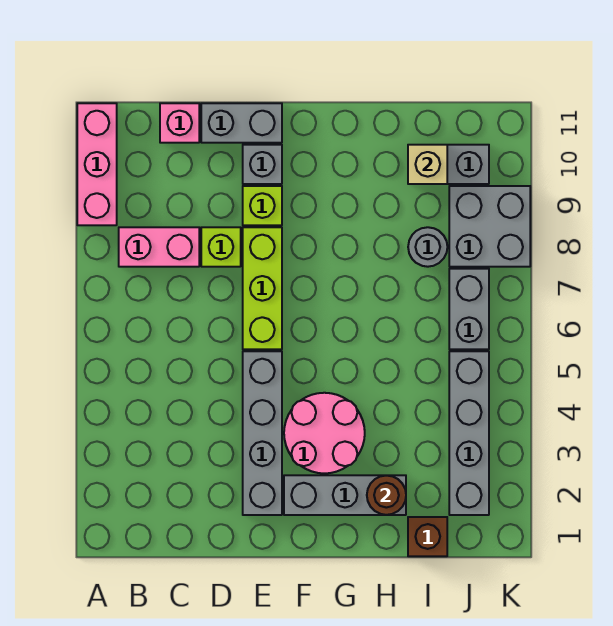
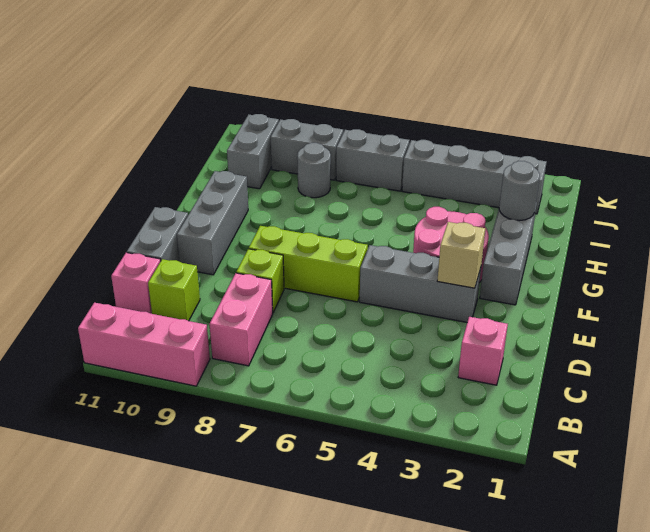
none -> pink brick C2 level 1
grey brick E2:E5 level 1 -> grey brick E3:E5 level 1
lime brick E9 level 1 -> lime brick C10 level 1
grey brick E10 level 1 -> grey brick E10:G10 level 1
brown round brick H2 level 2 -> grey round brick H2 level 2
brown brick I1 level 1 -> none
tan brick I10 level 2 -> tan brick E3 level 2
grey brick J8:K9 level 1 -> grey brick J8:J9 level 1

